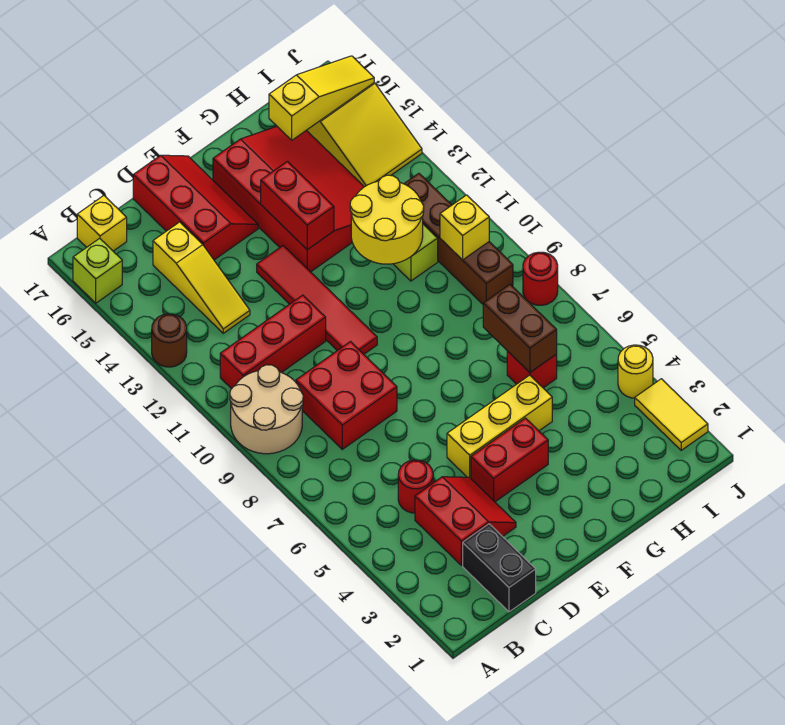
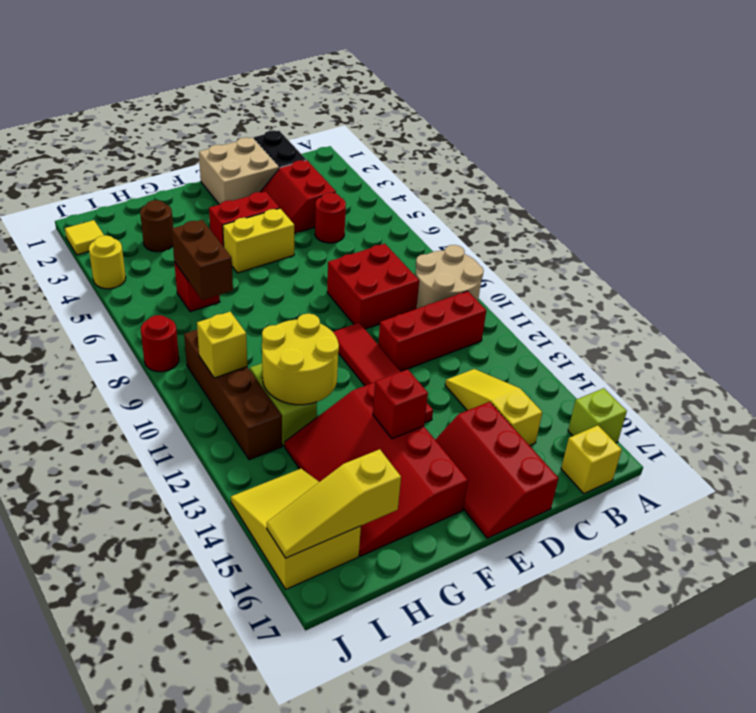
brown round brick A13 level 1 -> brown round brick H3 level 1
none -> tan brick D1:E2 level 1
yellow brick E5:G5 level 1 -> yellow brick E5:F5 level 1
red brick F13:F14 level 2 -> red brick F14 level 2
yellow tile J2:J3 level 1 -> yellow tile J2 level 1

